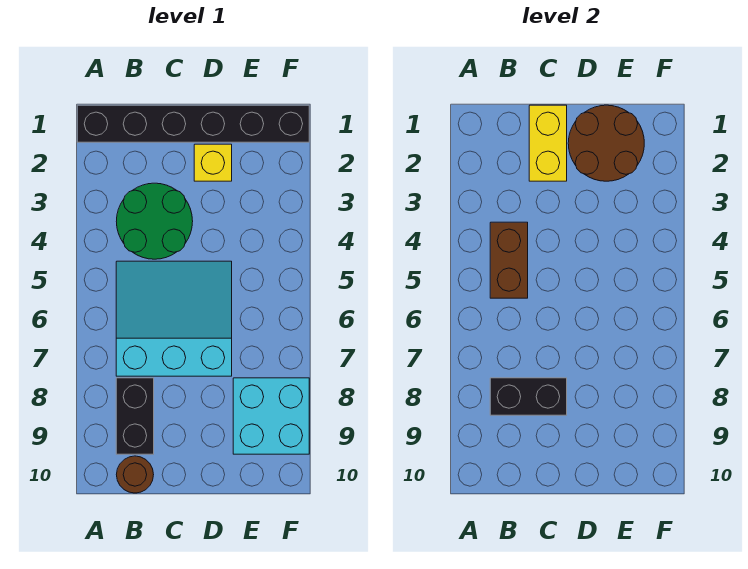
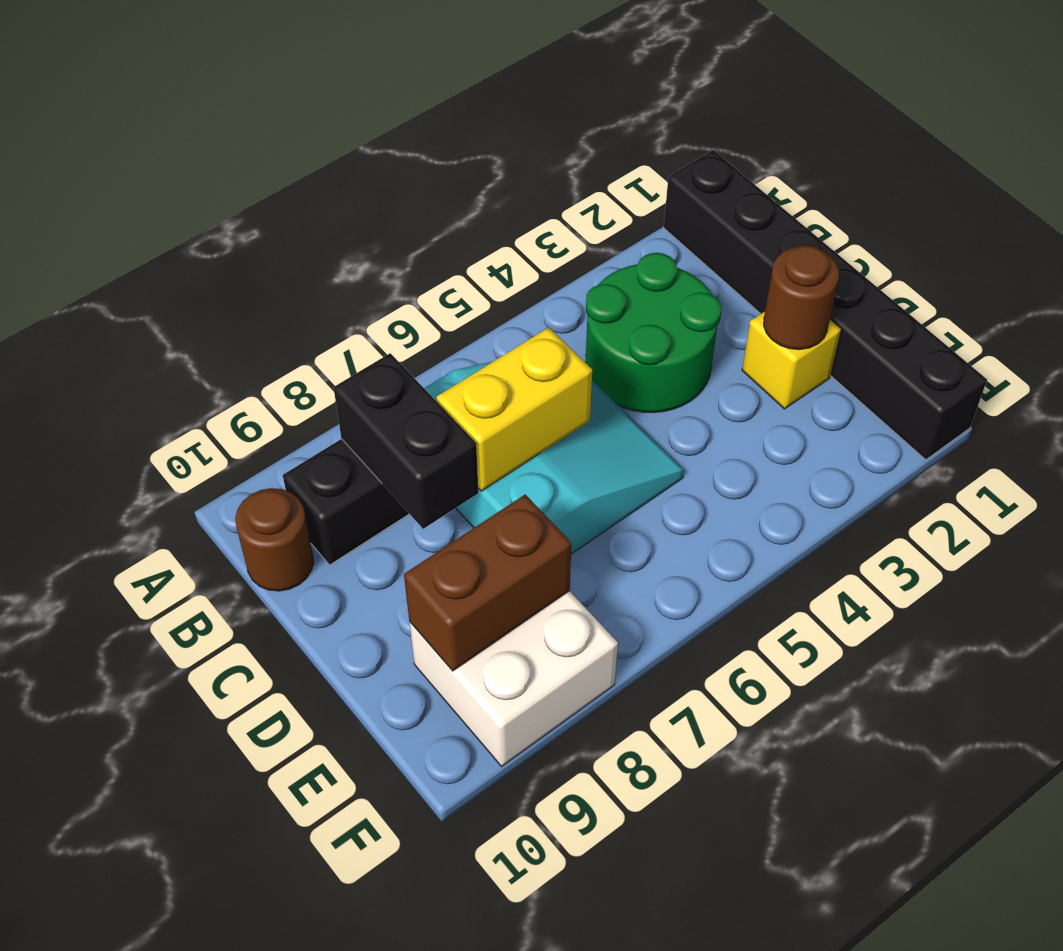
brown brick B4:B5 level 2 -> brown brick E8:E9 level 2
yellow brick C1:C2 level 2 -> yellow brick C6:C7 level 2
brown round brick D1:E2 level 2 -> brown round brick D2 level 2
cyan brick E8:F9 level 1 -> white brick E8:F9 level 1

